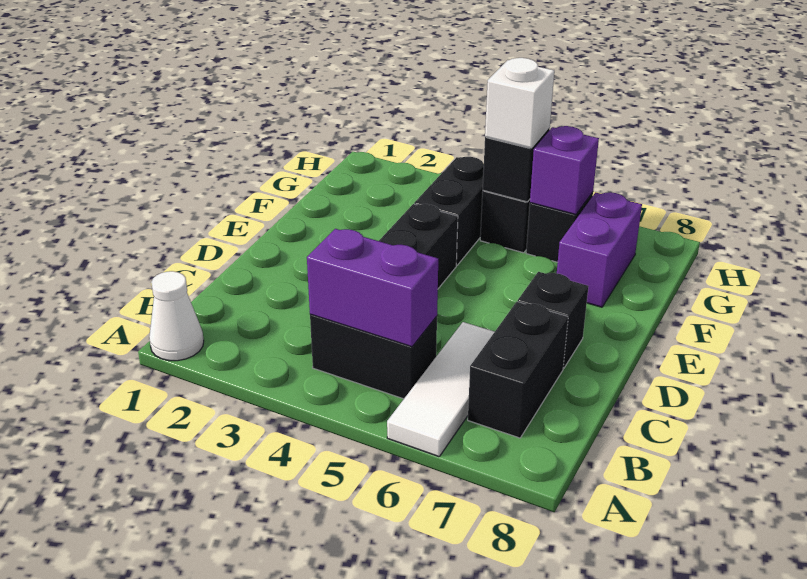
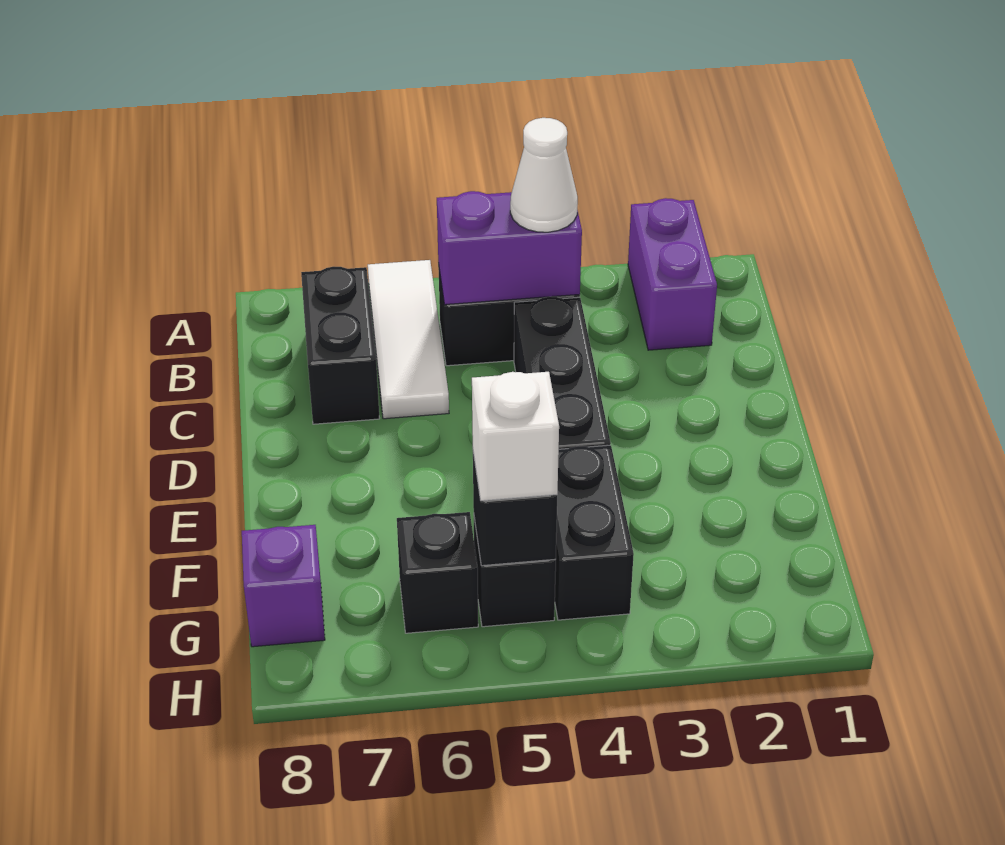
white cone A1 level 1 -> white cone B4 level 3
black brick D7 level 1 -> none
purple brick F7:G7 level 1 -> purple brick A2:B2 level 1
purple brick G6 level 2 -> purple brick G8 level 1

